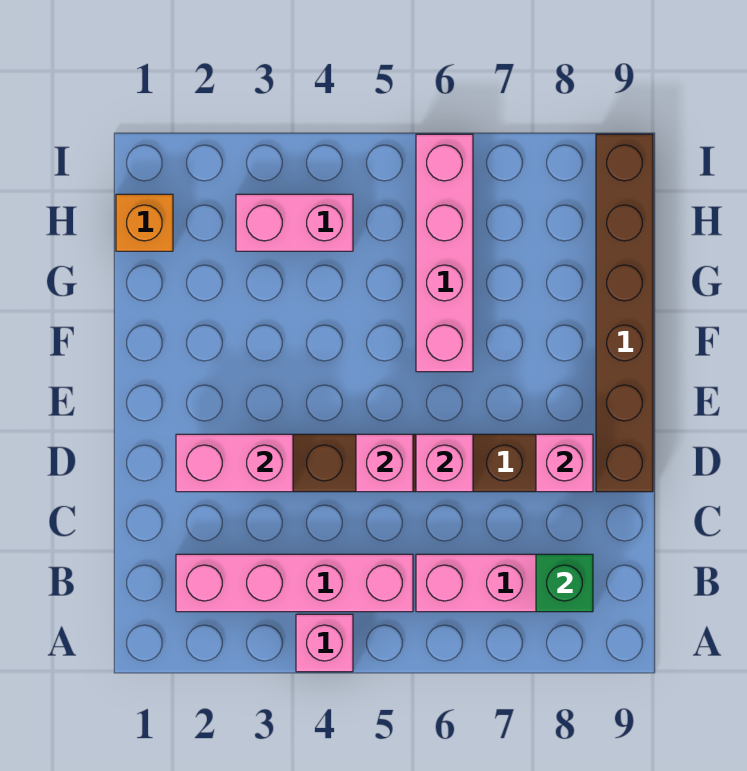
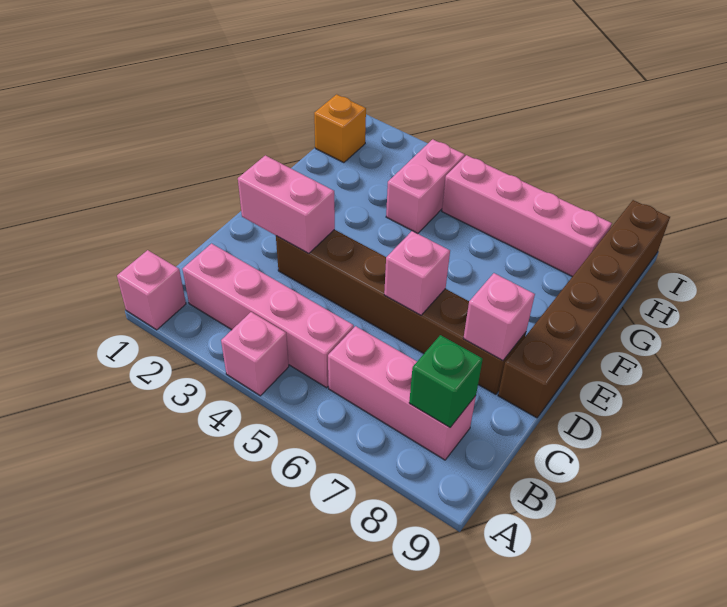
pink brick D5 level 2 -> pink brick A1 level 1
pink brick F6:I6 level 1 -> pink brick H5:H8 level 1
pink brick H3:H4 level 1 -> pink brick G4:H4 level 1

